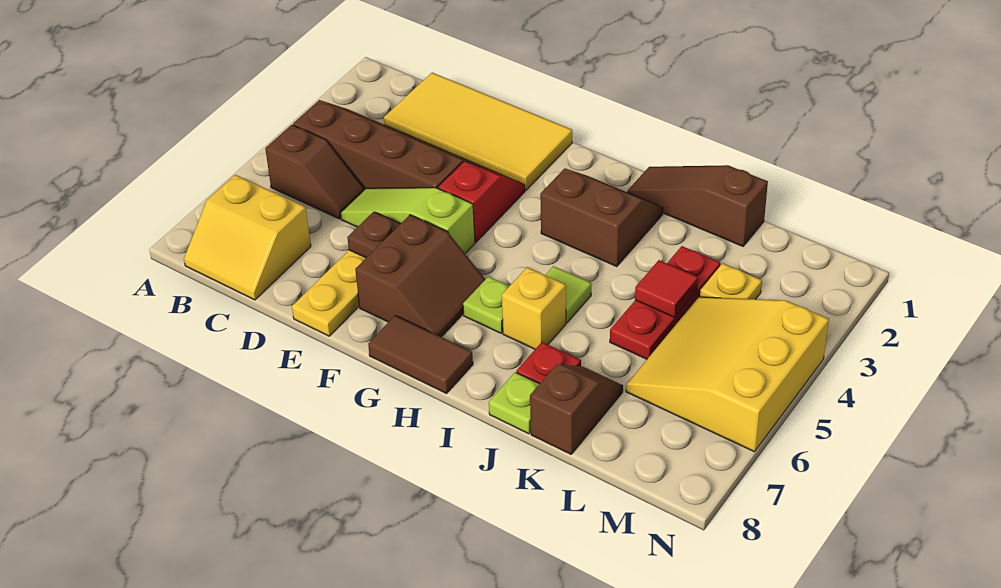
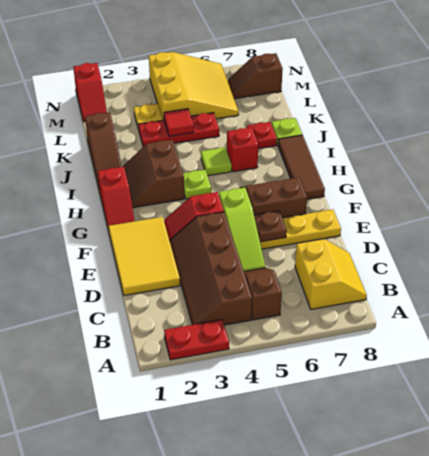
none -> red plate A2:A3 level 1
yellow tile C1:F2 level 1 -> yellow tile D1:F2 level 1
none -> red slope G1:H1 level 1 top H
brown tile G8:H8 level 1 -> brown tile G8:I8 level 1
lime plate H6 level 1 -> lime plate H4 level 1
yellow brick I6 level 1 -> red brick I6 level 1
brown slope K7:K8 level 1 top 8 -> brown slope M7:M8 level 1 top 8
yellow slope L4:N6 level 1 top N -> yellow slope L4:N6 level 1 top 4
none -> red slope M1:N1 level 1 top N

